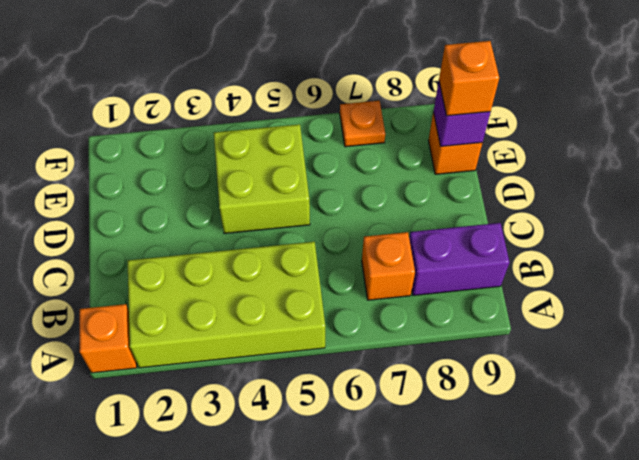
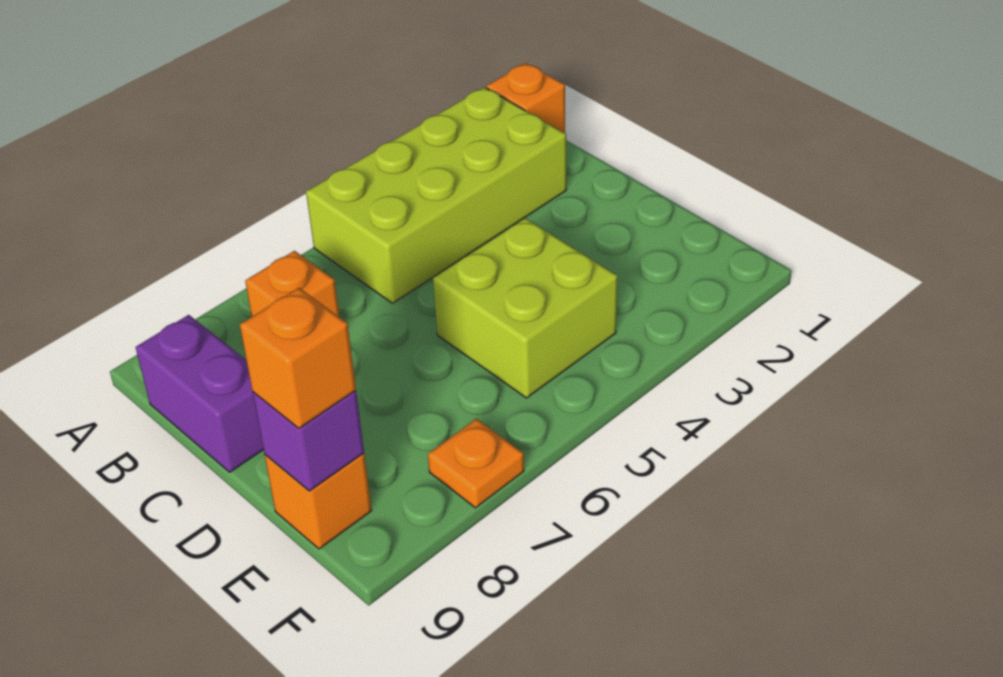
purple brick B8:B9 level 1 -> purple brick B9:C9 level 1

